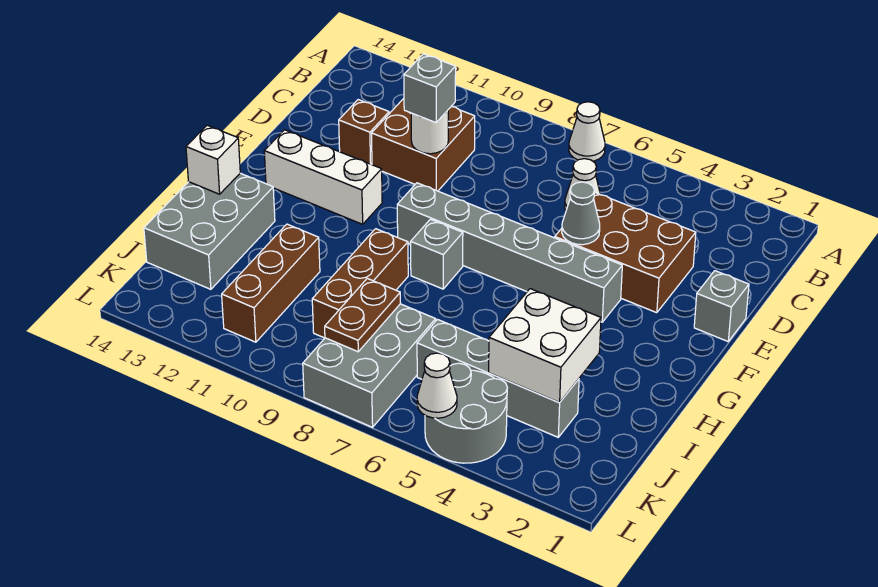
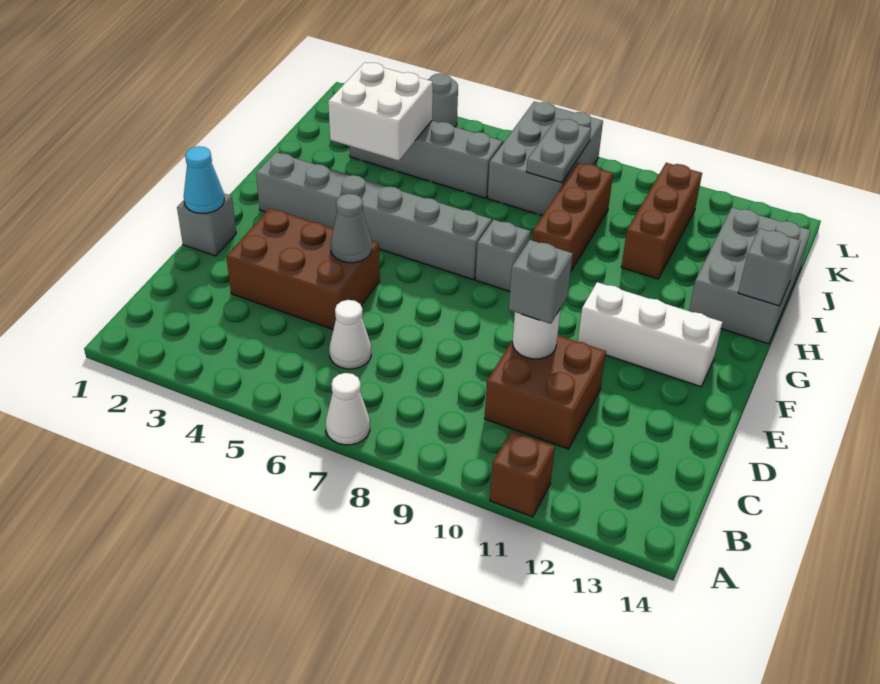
brown brick D12 level 1 -> brown brick A11 level 1
none -> cyan cone E1 level 2
grey brick F4:F9 level 1 -> grey brick G2:G7 level 1
white brick H14 level 2 -> grey brick H14 level 2
brown plate J8:K8 level 2 -> grey plate J8:K8 level 2
grey round brick K4:L5 level 1 -> grey round brick L4 level 1
white cone L5 level 2 -> none

